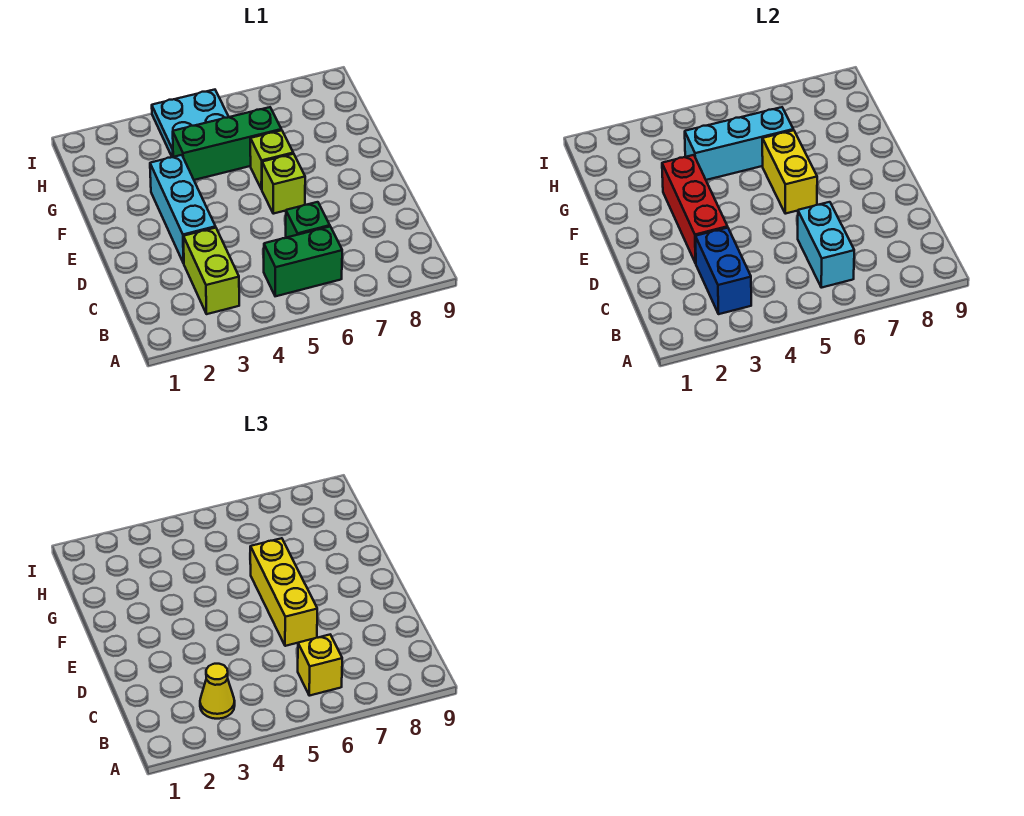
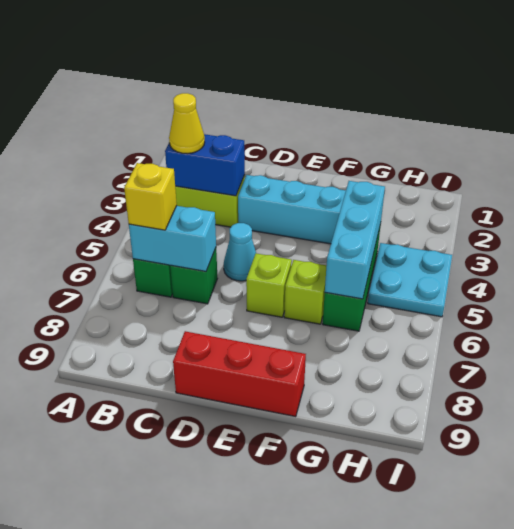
red brick D3:F3 level 2 -> red brick D9:F9 level 1
none -> cyan cone D5 level 1
yellow brick D6:F6 level 3 -> none
yellow brick E6:F6 level 2 -> none

